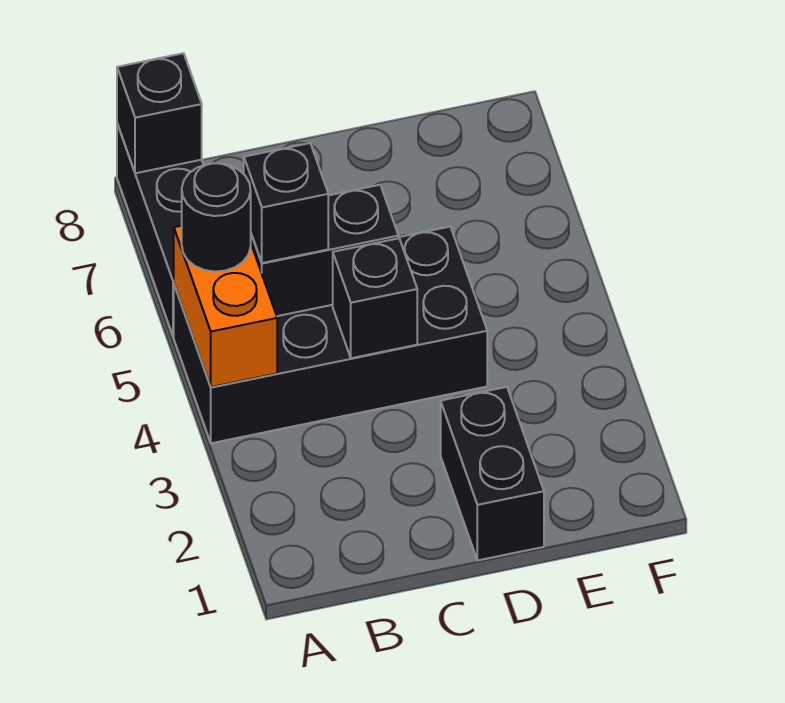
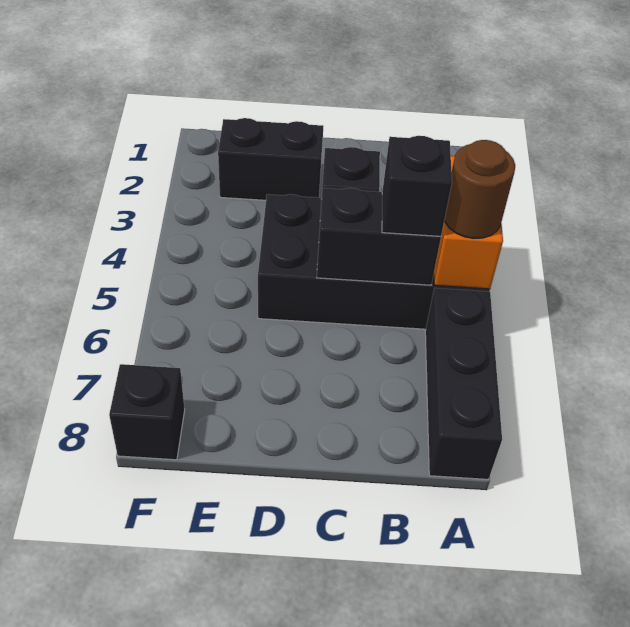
black round brick A5 level 3 -> brown round brick A5 level 3
black brick A8 level 2 -> black brick F8 level 1
black brick D1:D2 level 1 -> black brick D2:E2 level 1

